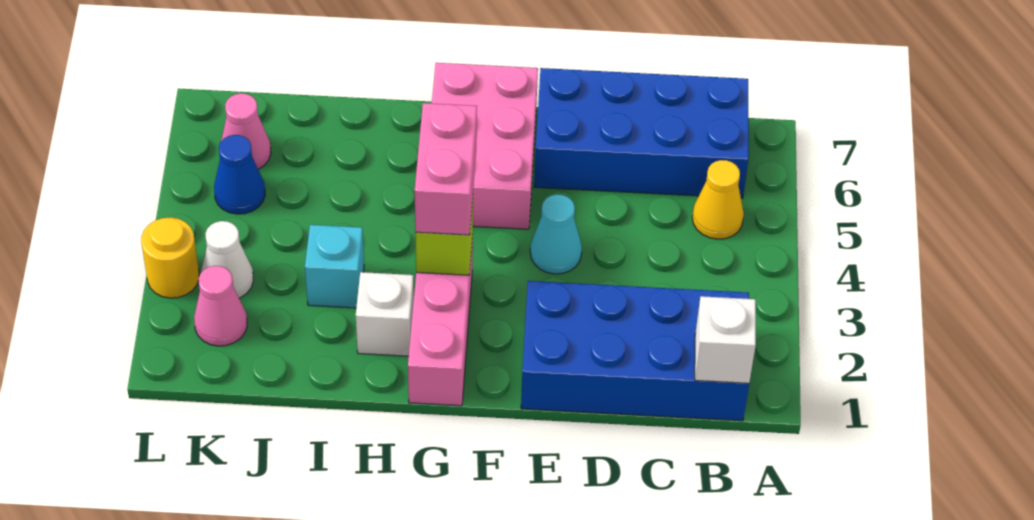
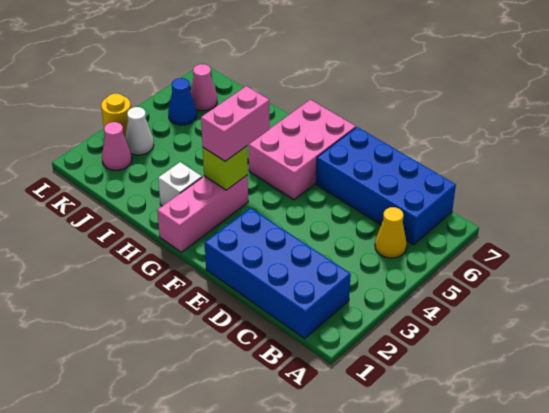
white brick B1 level 2 -> none
cyan cone E4 level 1 -> none
cyan brick I3 level 1 -> none

